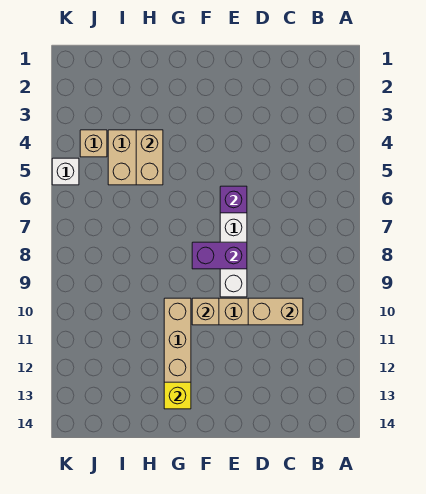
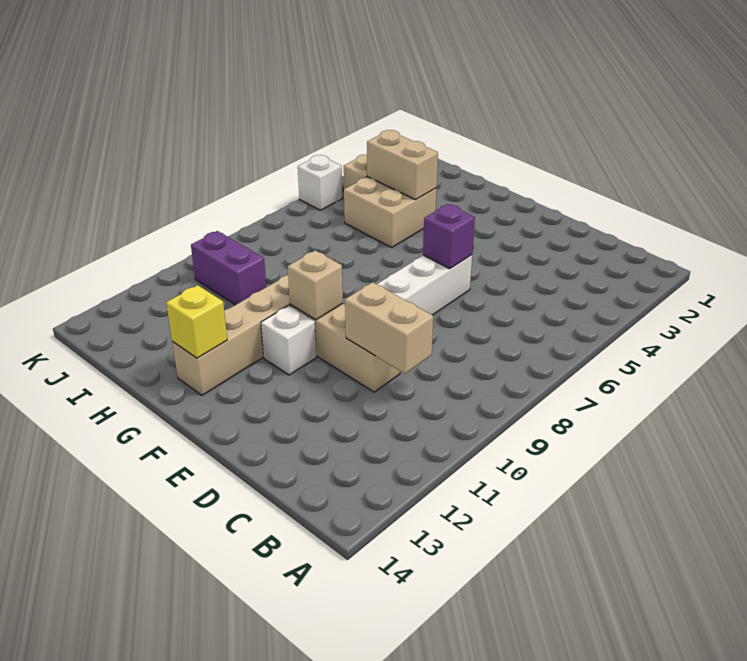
purple brick E8:F8 level 2 -> purple brick I10:J10 level 1
none -> white brick F11 level 1
tan brick H4:H5 level 2 -> tan brick H4:I4 level 2

